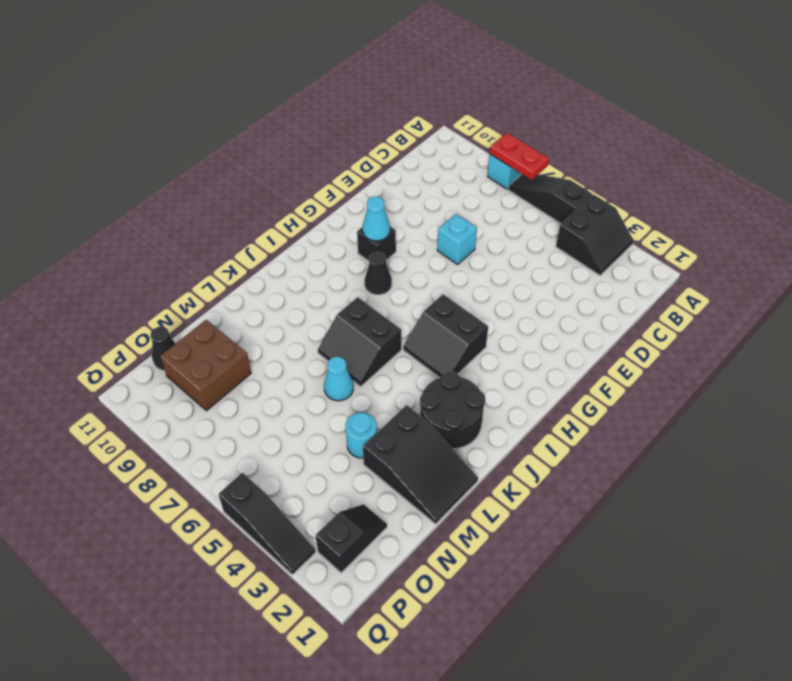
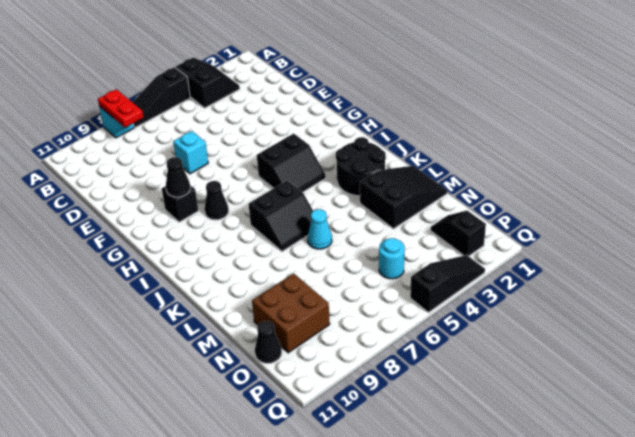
red plate A7:A8 level 2 -> red plate A8:B8 level 2
cyan cone G9 level 2 -> black cone G9 level 2
cyan round brick M4 level 1 -> cyan round brick O5 level 1

